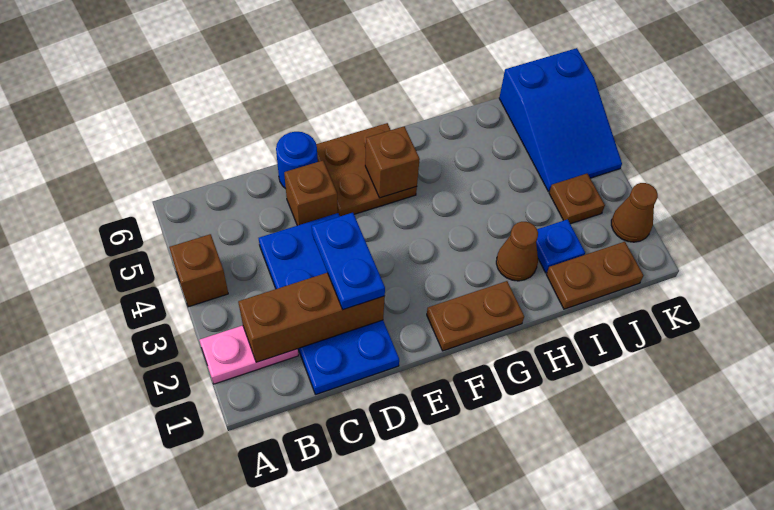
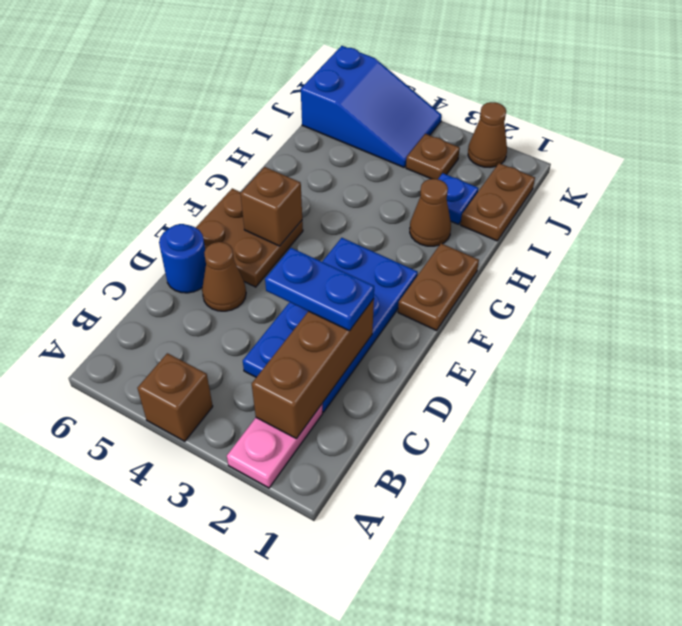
blue plate C1:D4 level 1 -> blue plate C2:F3 level 1
brown brick D5 level 1 -> brown cone D5 level 1

